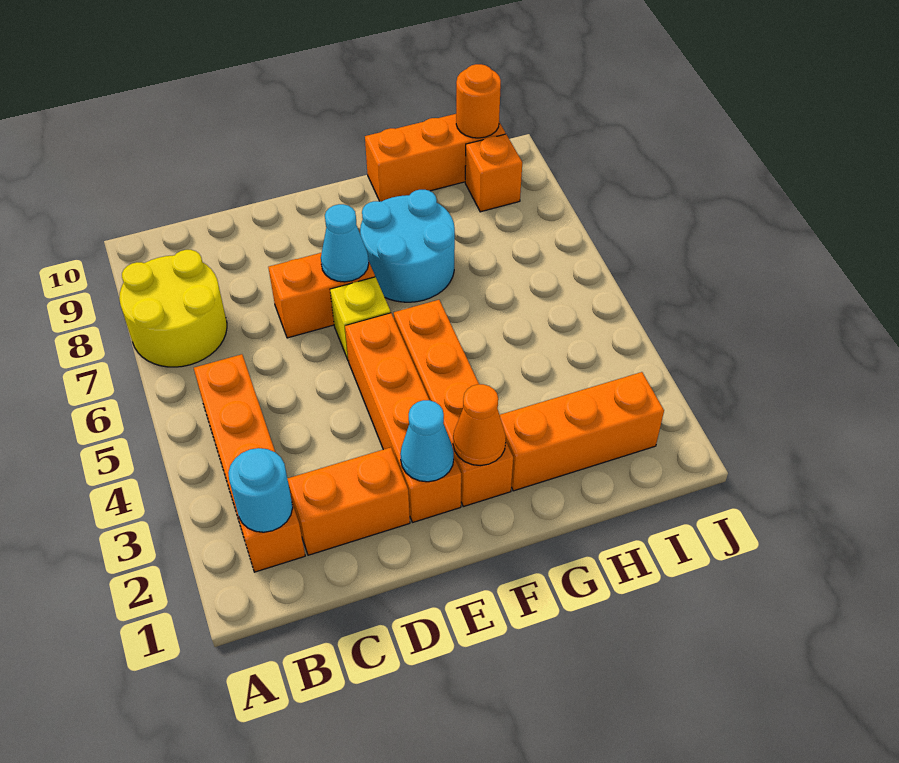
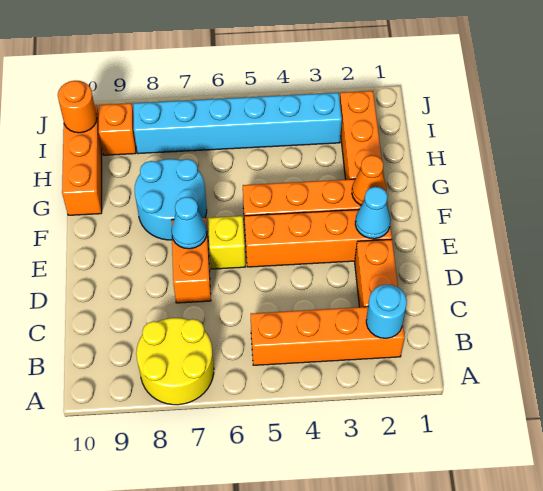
none -> cyan brick I3:I8 level 1

